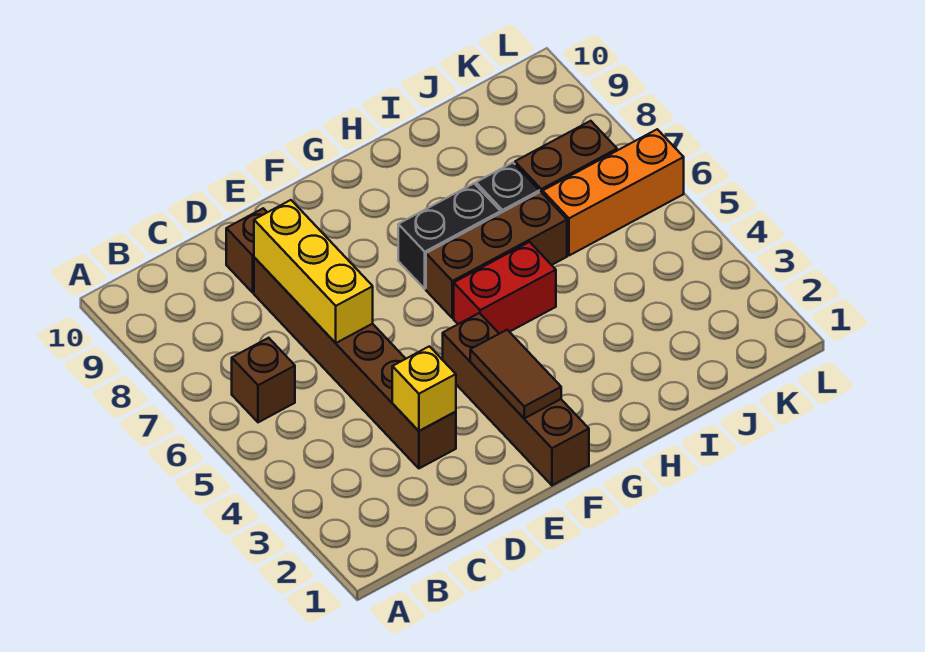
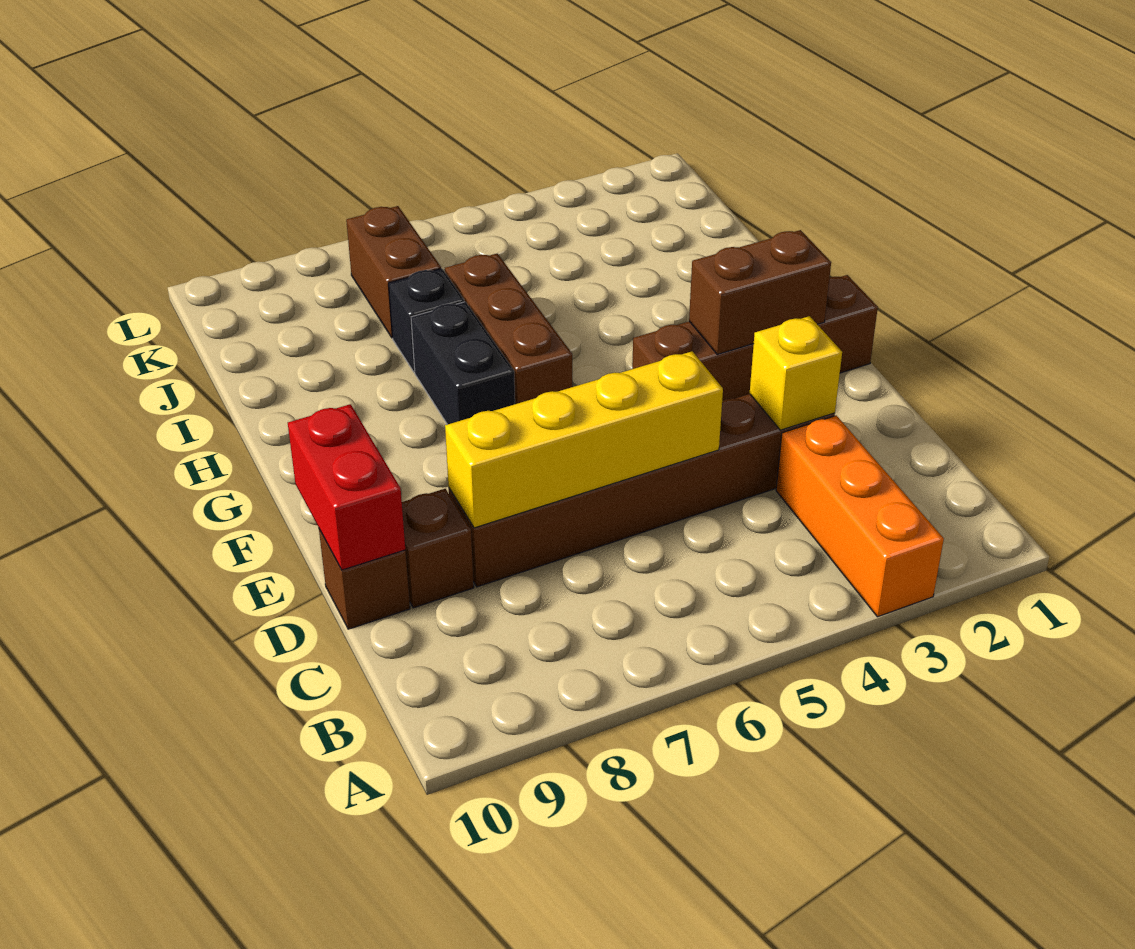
brown brick B6 level 1 -> brown brick D10 level 1
yellow brick D6:D8 level 2 -> yellow brick D5:D8 level 2
brown tile F2:F3 level 2 -> brown brick F2:F3 level 2
red brick G5:H5 level 1 -> red brick D10:E10 level 2
orange brick J6:L6 level 1 -> orange brick A3:C3 level 1

